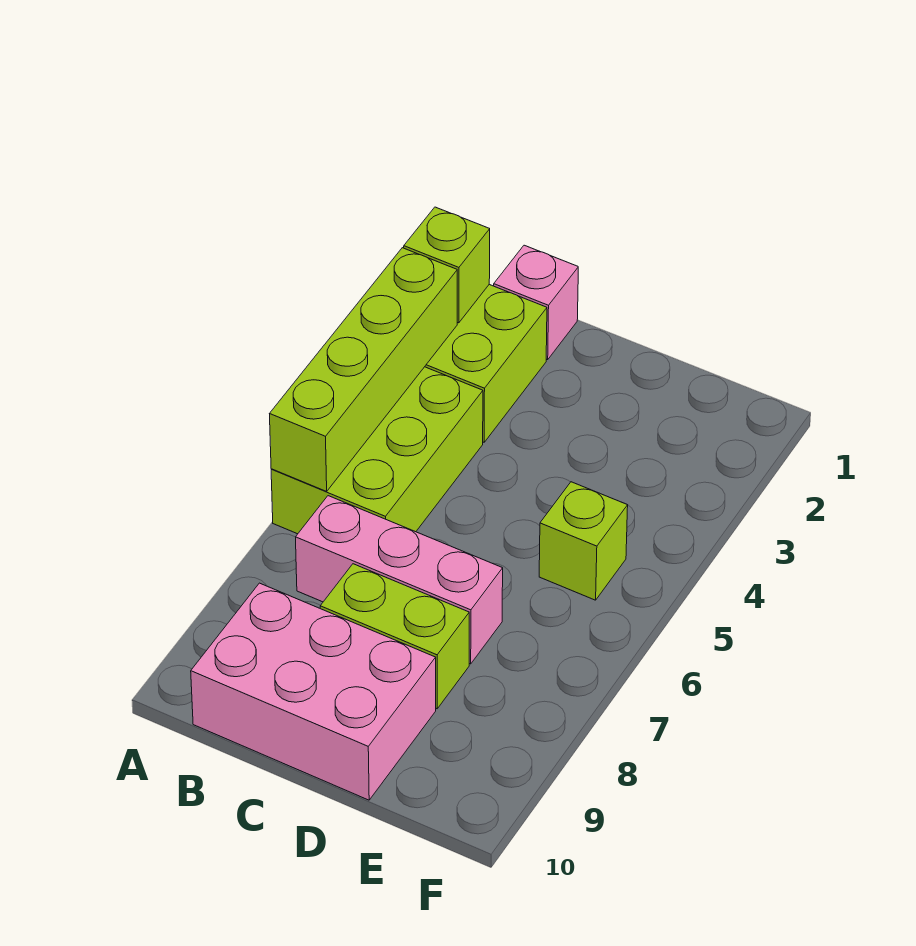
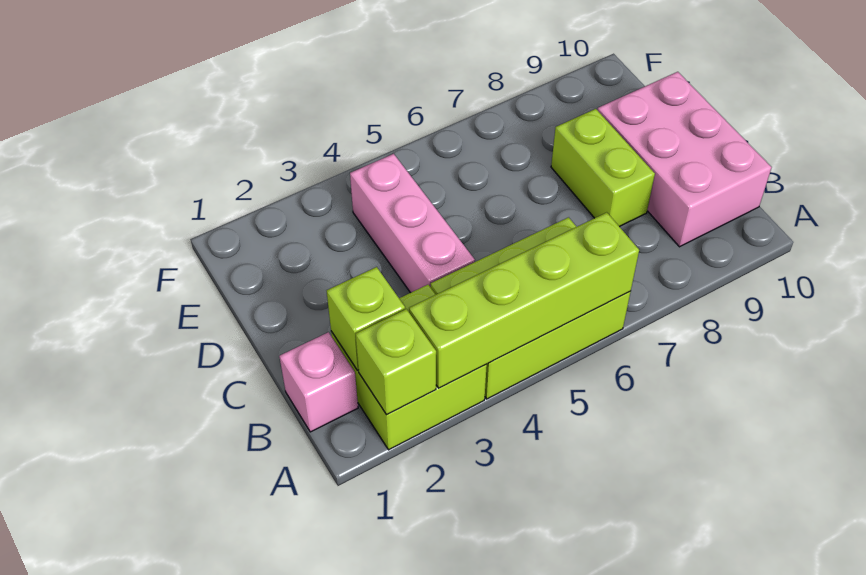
pink brick B7:D7 level 1 -> pink brick C4:E4 level 1
lime brick E5 level 1 -> lime brick B2 level 2

